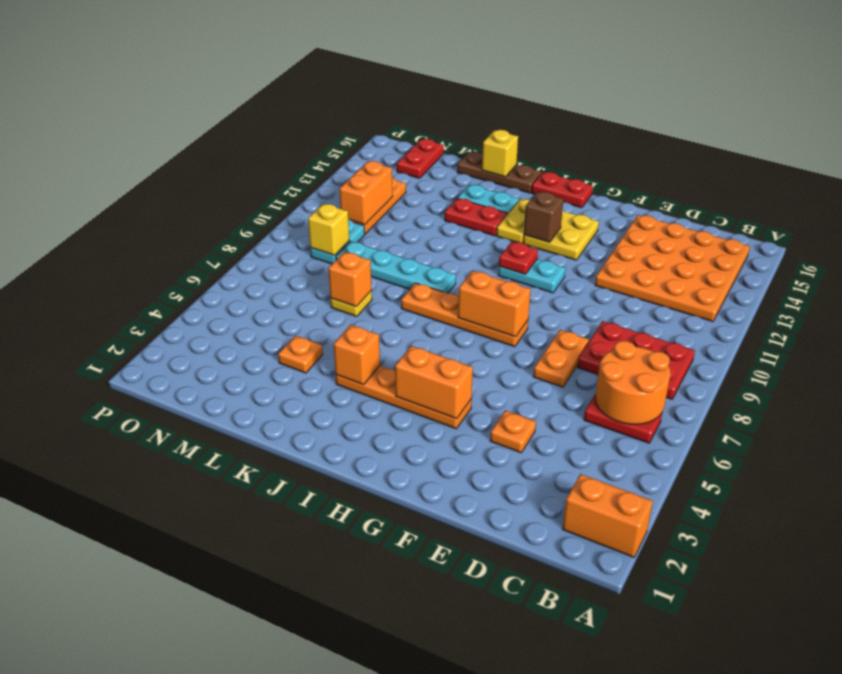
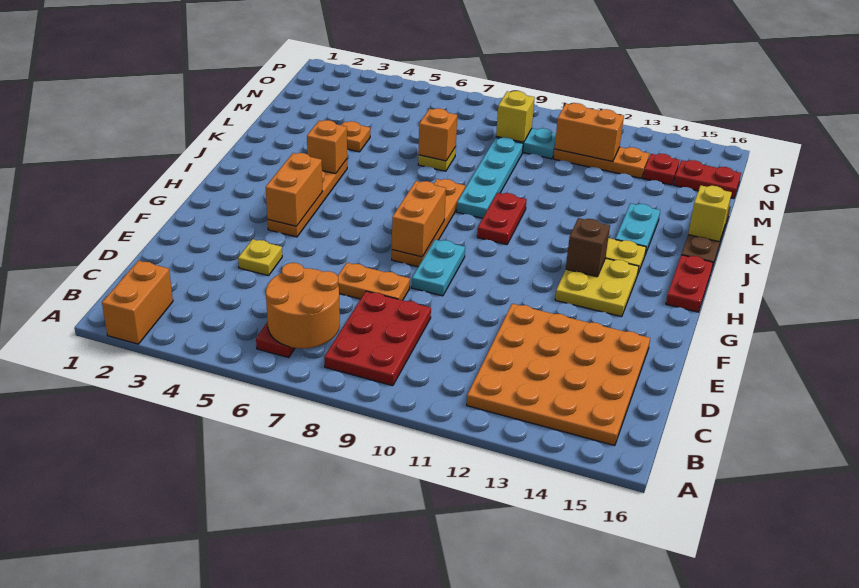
orange plate E4 level 1 -> yellow plate E4 level 1
cyan plate G11:H11 level 1 -> cyan plate F9:G9 level 1
red plate H11 level 2 -> red plate N14 level 1
red plate J13:K13 level 1 -> red plate I10:J10 level 1

